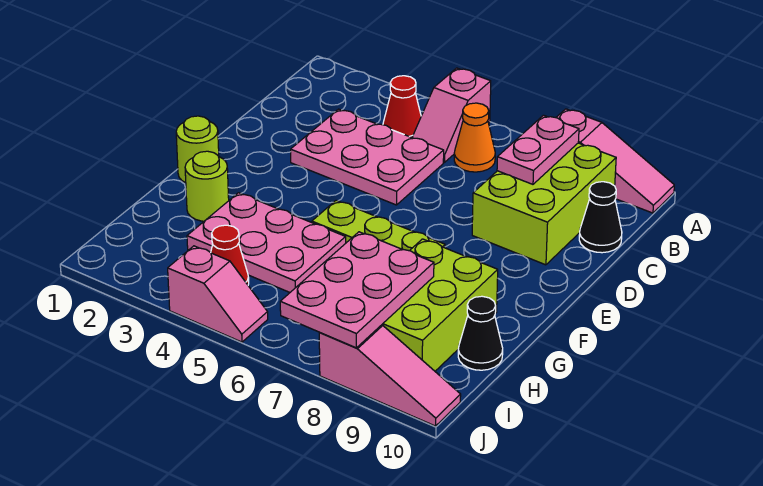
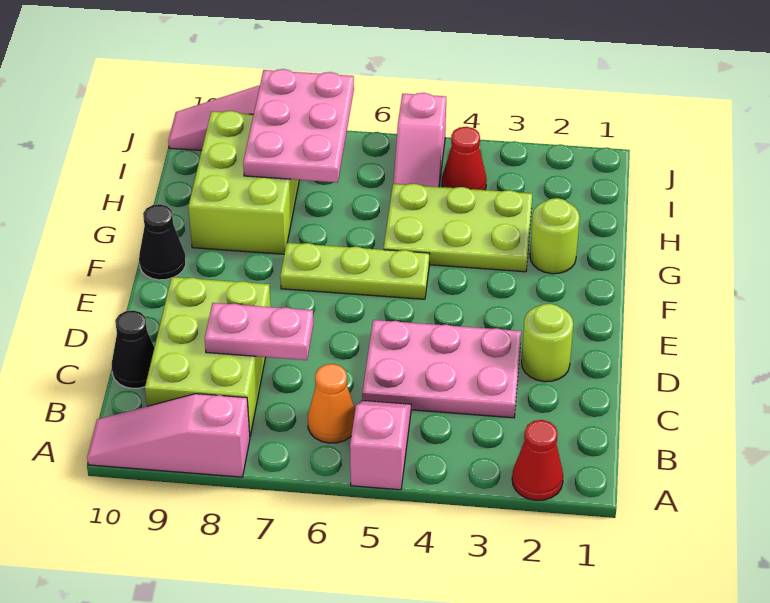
red cone B4 level 1 -> red cone A2 level 1
pink plate B8:C8 level 2 -> pink plate C7:C8 level 2
lime round brick F1 level 1 -> lime round brick D2 level 1
pink plate G3:H5 level 1 -> lime plate G3:H5 level 1
black cone H10 level 1 -> black cone F10 level 1
pink slope J4:J5 level 1 top 4 -> pink slope I5:J5 level 1 top J

